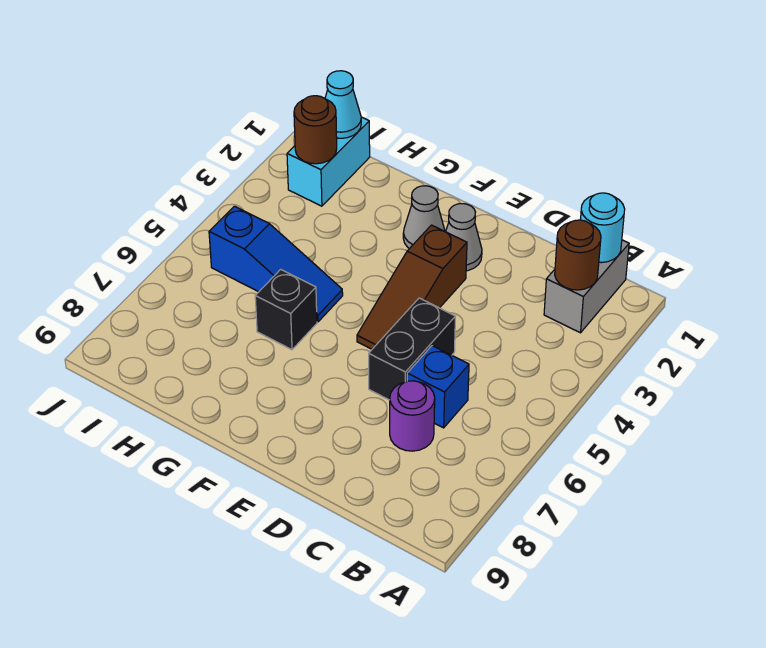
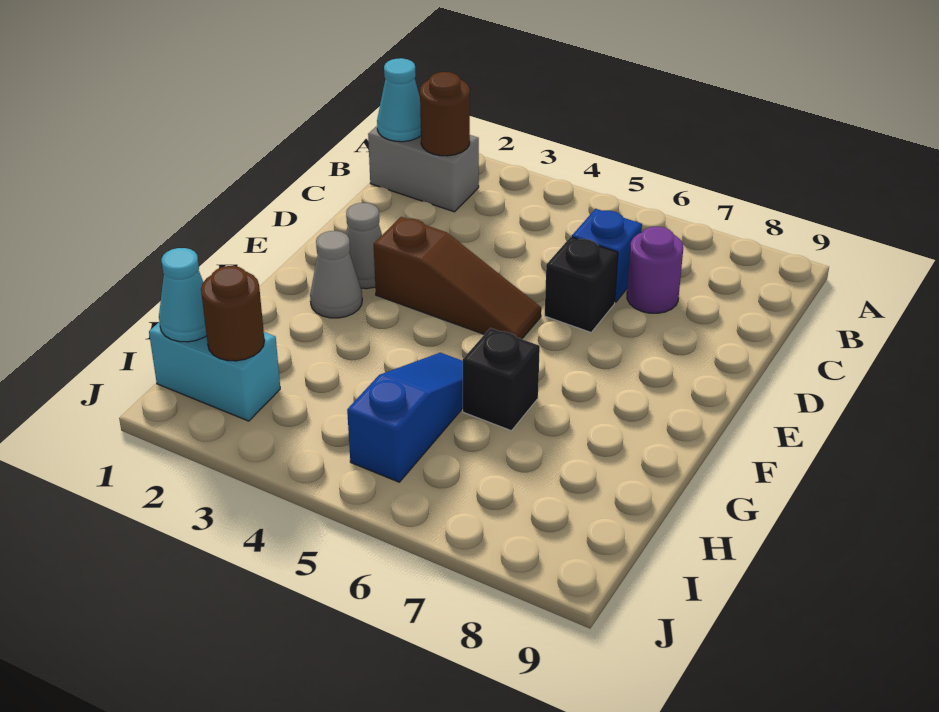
cyan round brick B1 level 2 -> cyan cone B1 level 2
black brick D5:D6 level 1 -> black brick D6 level 1

